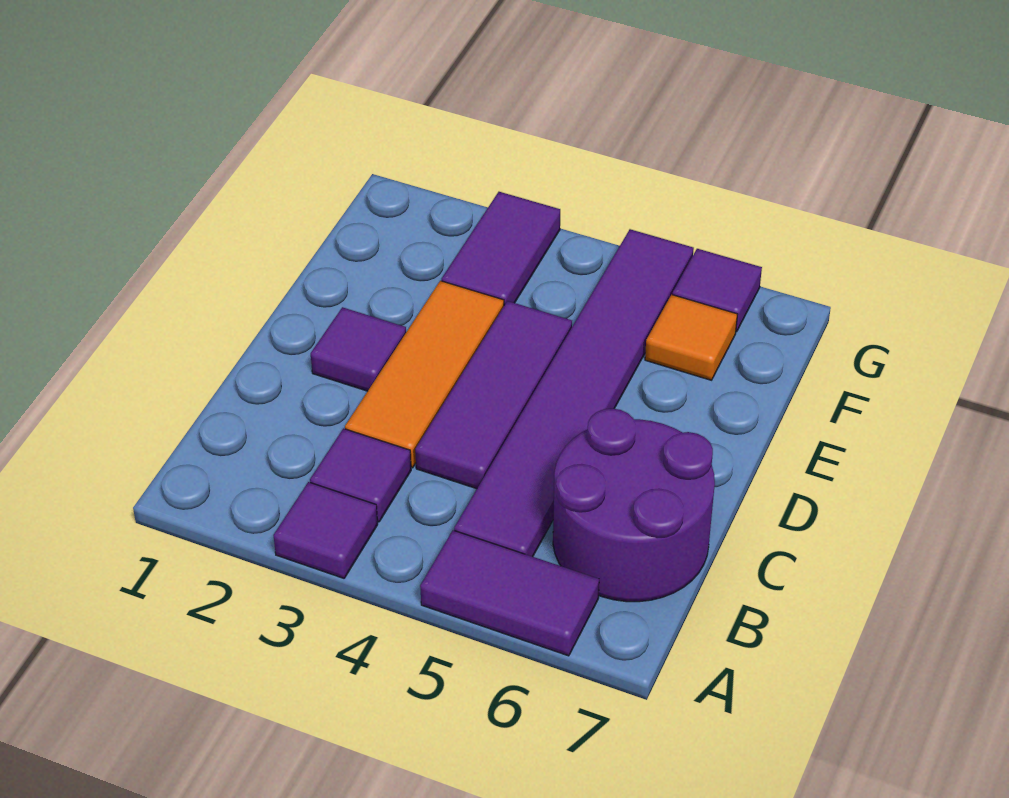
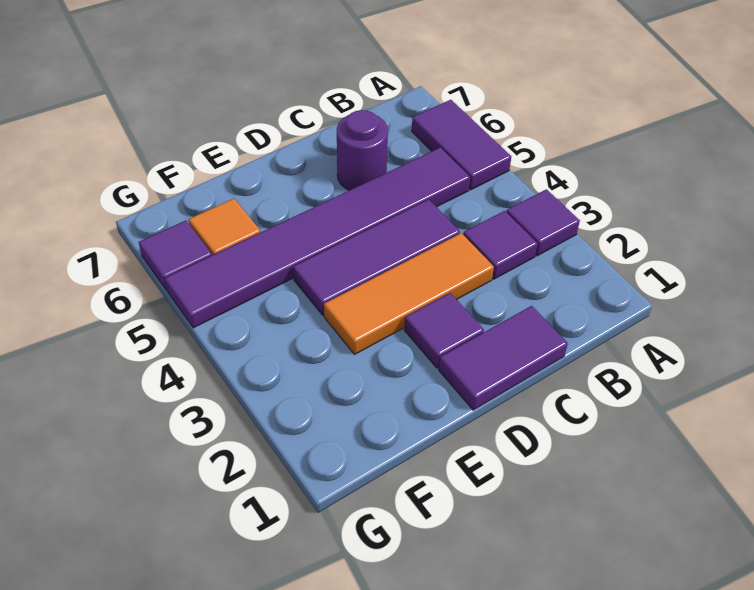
purple round brick B6:C7 level 1 -> purple round brick C6 level 1
purple tile F3:G3 level 1 -> purple tile C1:D1 level 1

